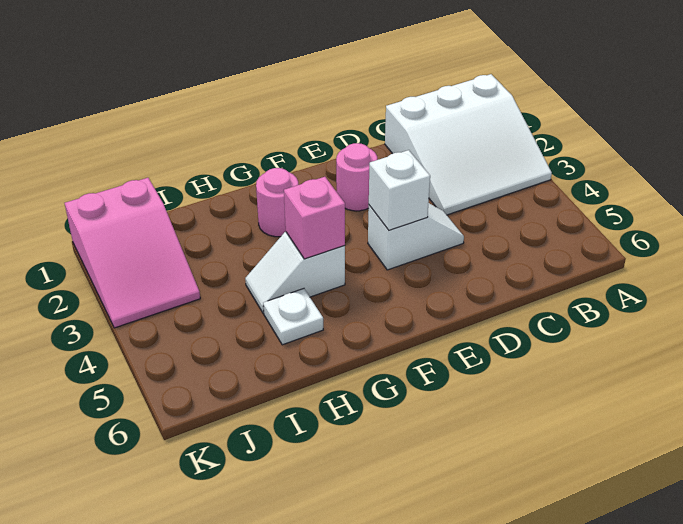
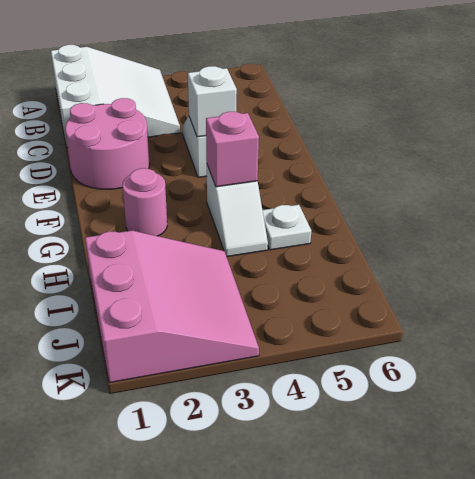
pink round brick E2 level 1 -> pink round brick D1:E2 level 1
pink slope J1:K3 level 1 top 1 -> pink slope I1:K3 level 1 top 1

